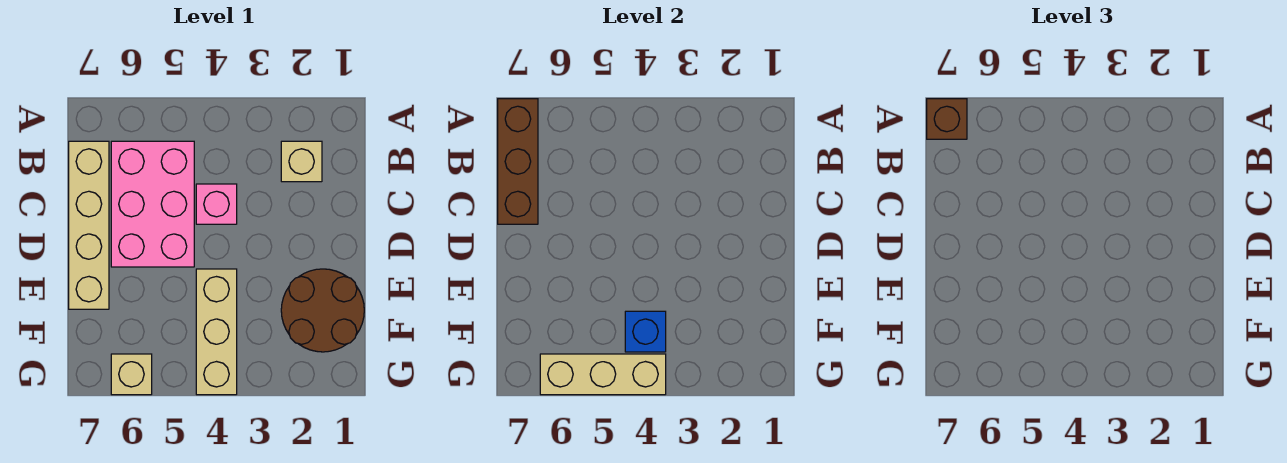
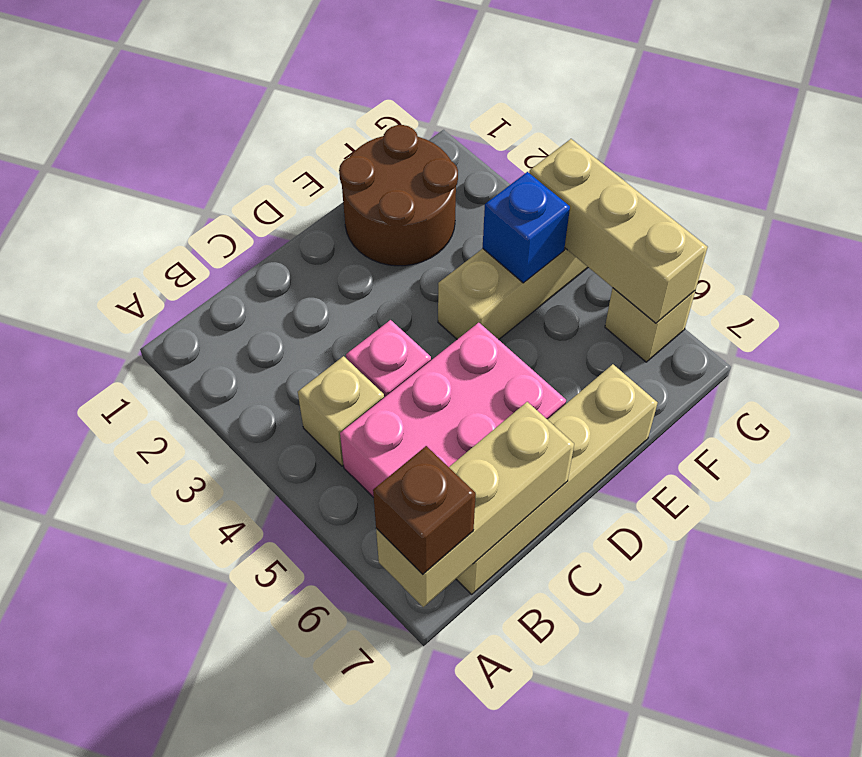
brown brick A7:C7 level 2 -> tan brick A7:C7 level 2
tan brick B2 level 1 -> tan brick B4 level 1

